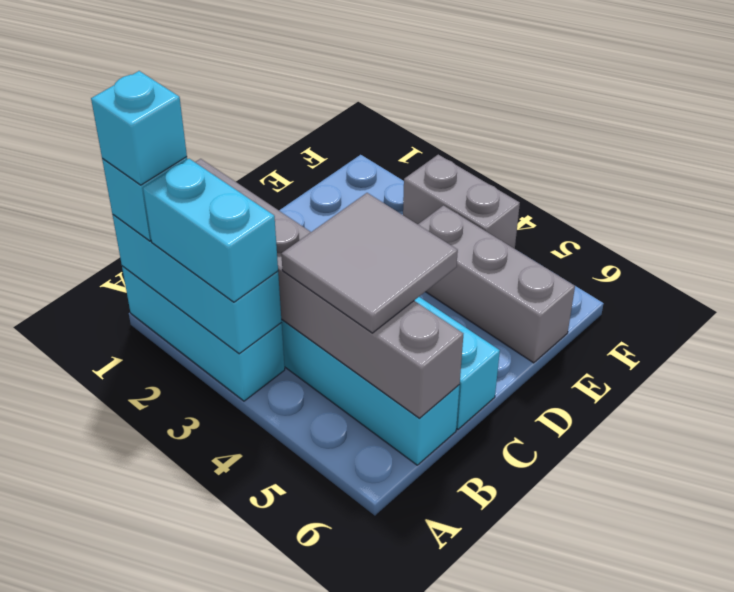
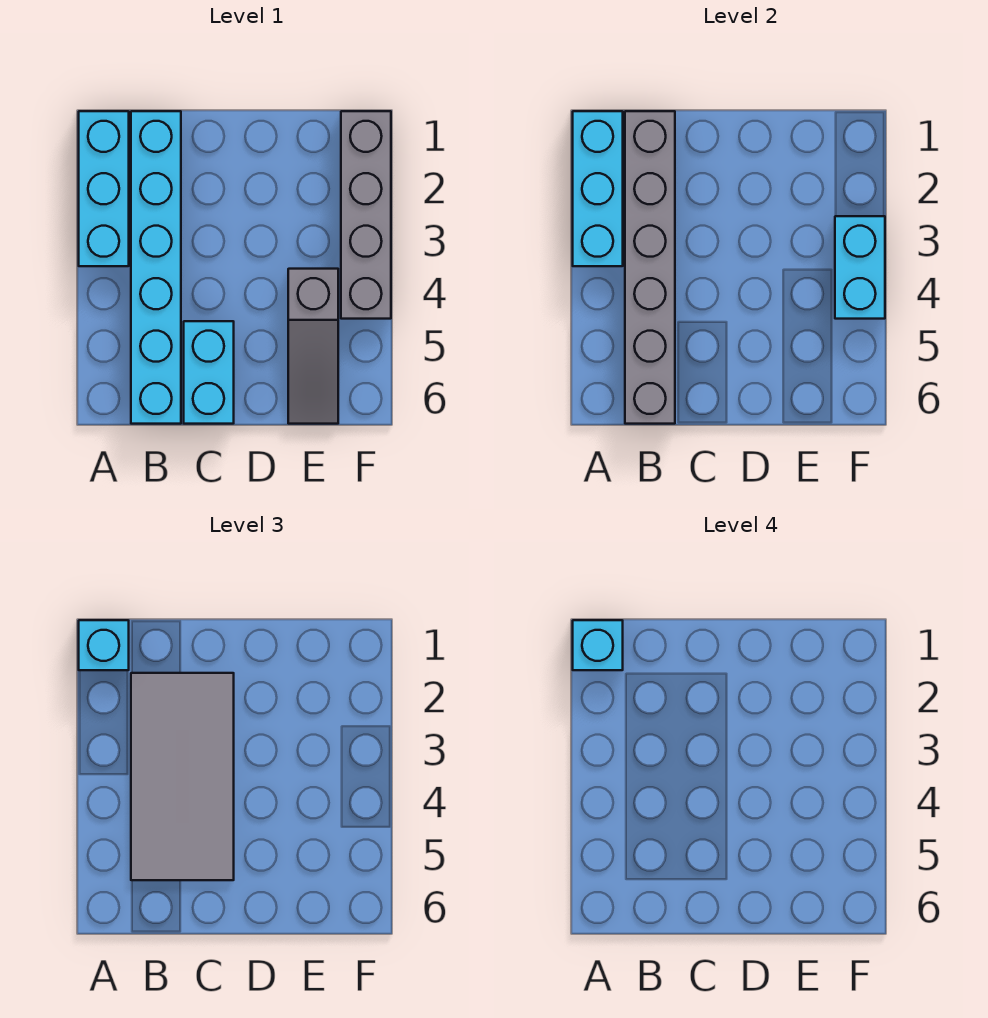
cyan brick A2:A3 level 3 -> cyan brick F3:F4 level 2
grey tile B4:C5 level 3 -> grey tile B2:C5 level 3
grey brick E4:E6 level 1 -> grey slope E4:E6 level 1 top 4
grey brick F3:F4 level 1 -> grey brick F1:F4 level 1

